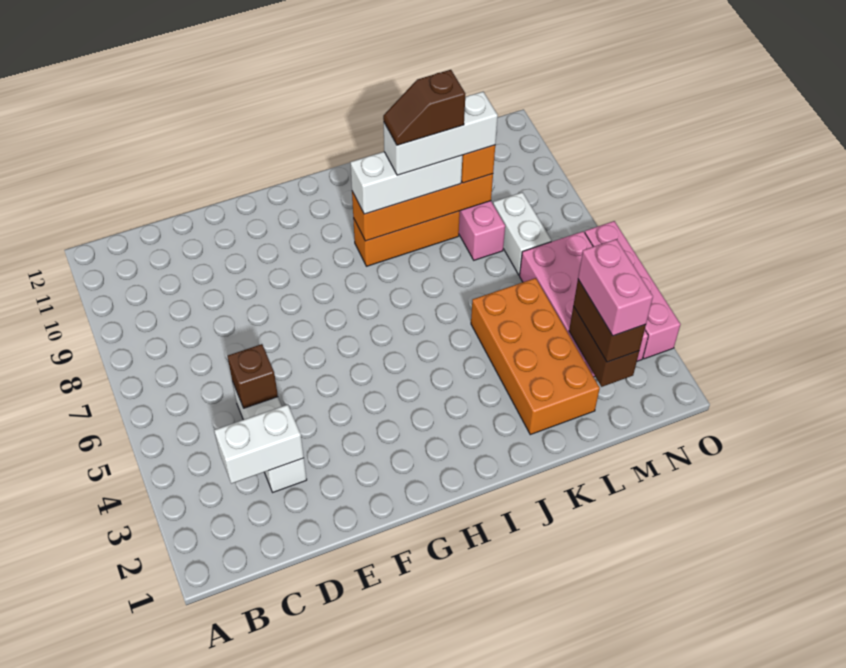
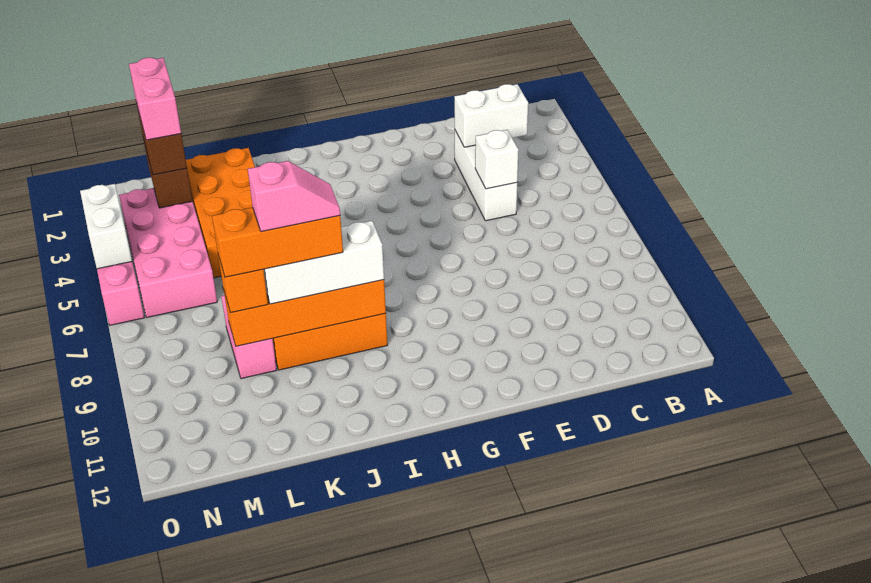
brown brick D5 level 2 -> white brick D5 level 2
white brick J9:L9 level 4 -> orange brick J9:L9 level 4
brown slope J9:K9 level 5 top K -> pink slope J9:K9 level 5 top K
white brick M7:M8 level 1 -> white brick O4:O5 level 2

